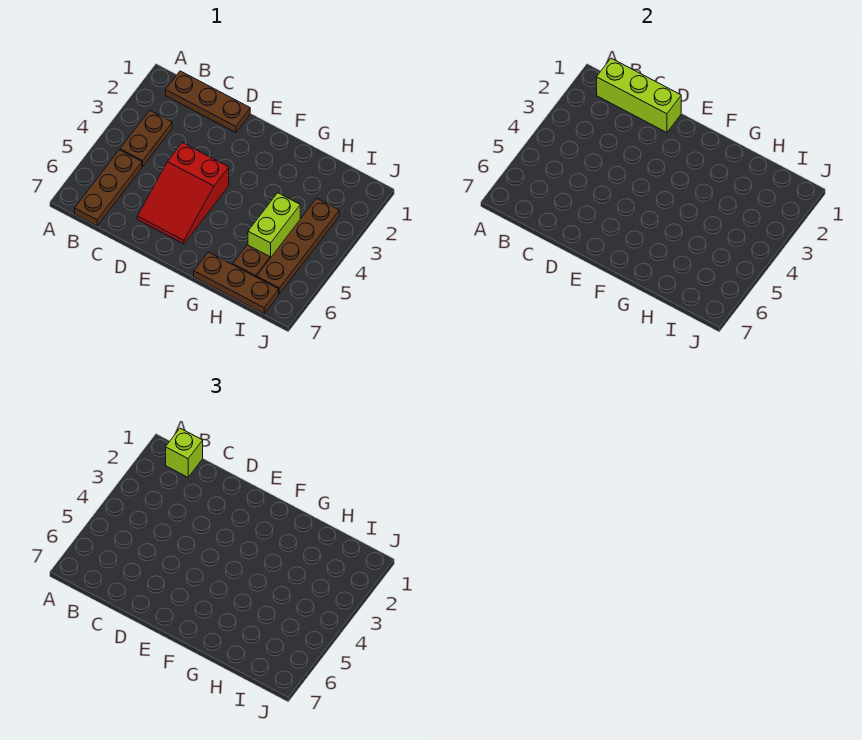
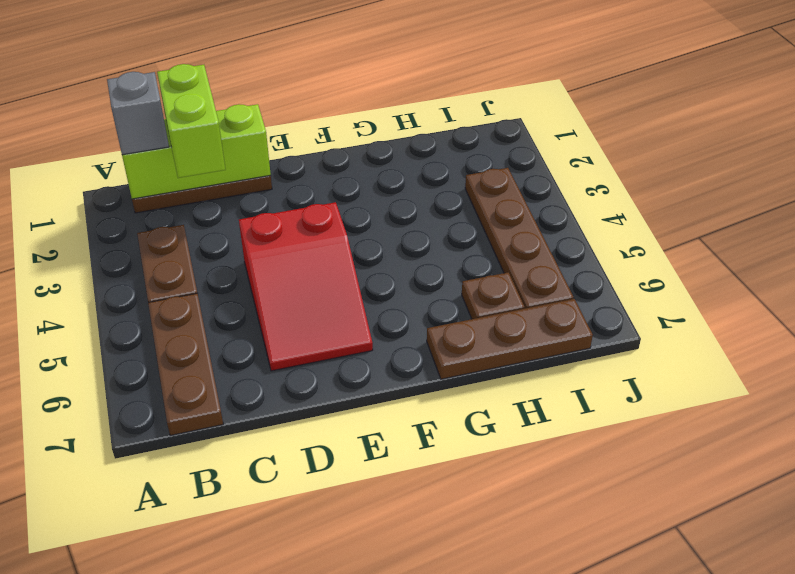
lime brick B1 level 3 -> grey brick B1 level 3
lime brick H4:H5 level 1 -> lime brick C1:C2 level 3

